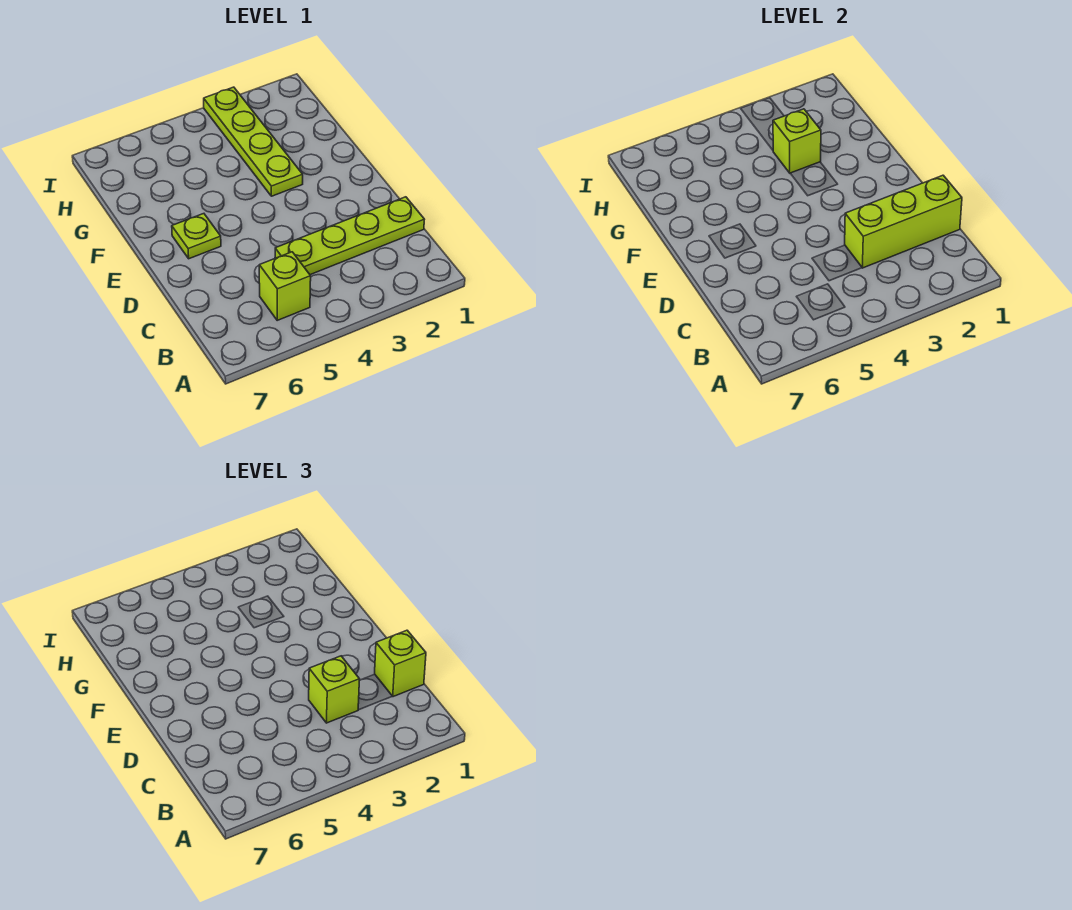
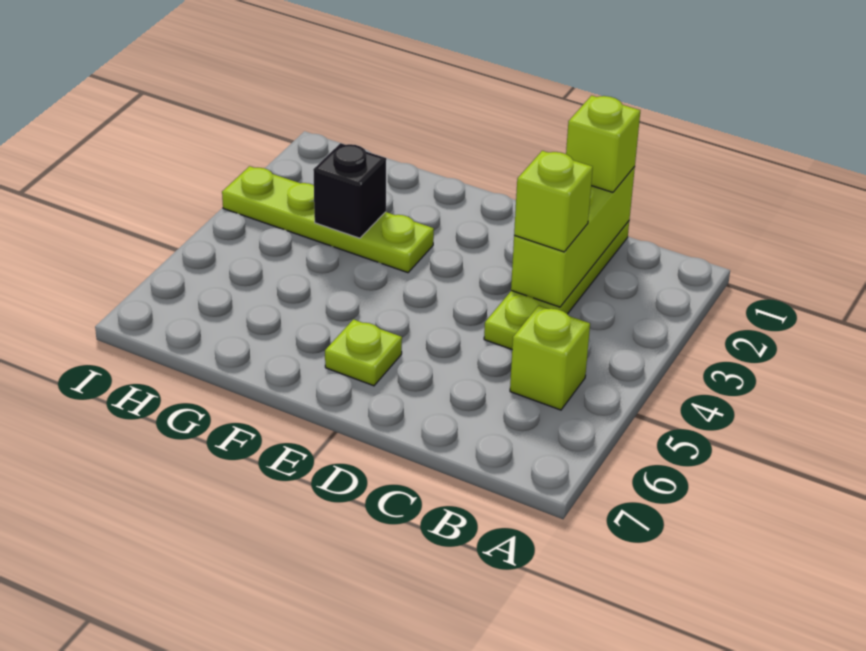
lime brick G3 level 2 -> black brick G3 level 2

